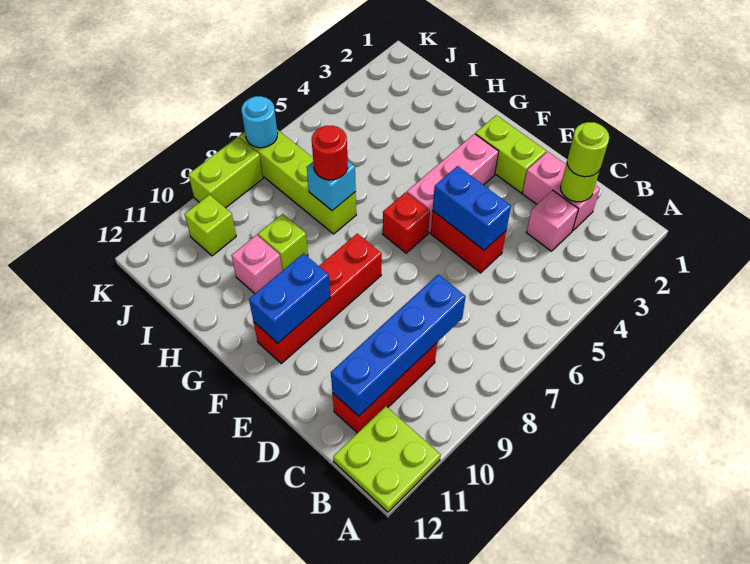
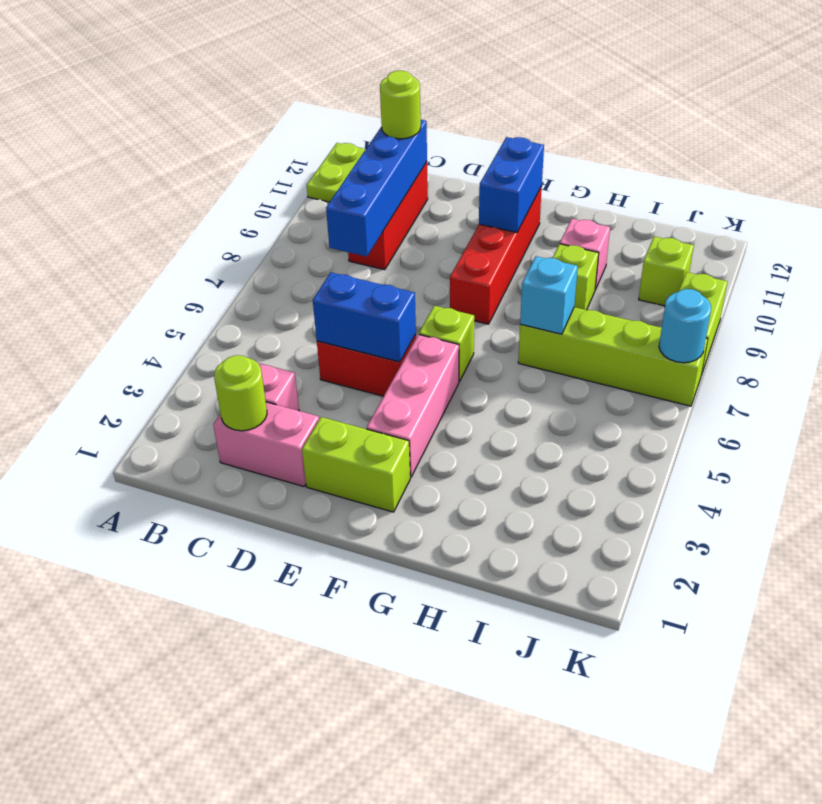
lime round brick C2 level 3 -> lime round brick C11 level 3
red brick F6 level 1 -> lime brick F6 level 1
red round brick H7 level 3 -> none

